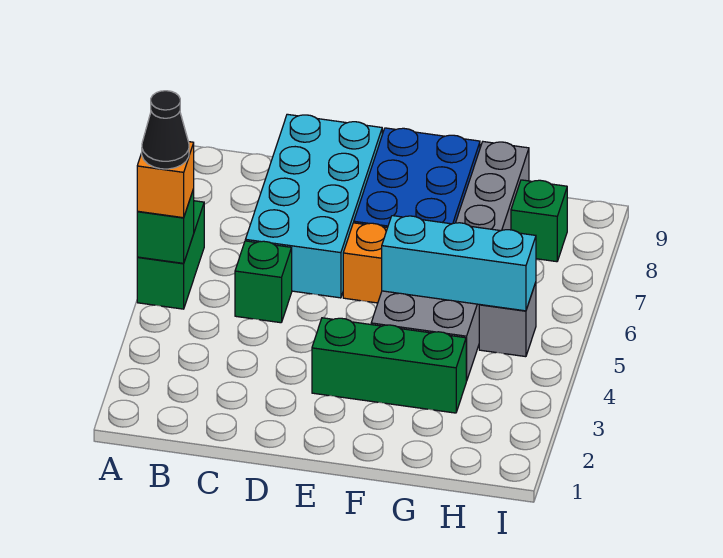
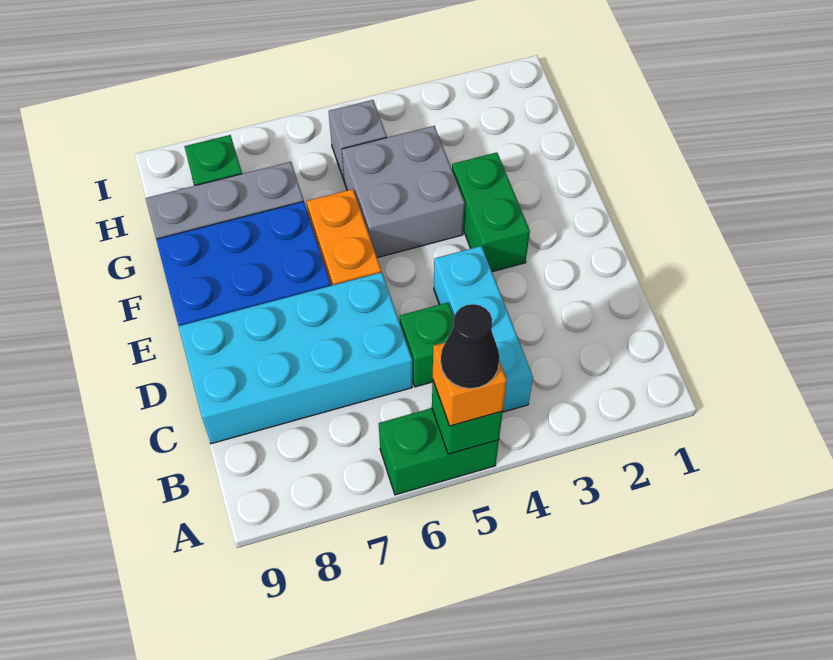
green brick E3:G3 level 1 -> green brick E3:F3 level 1
cyan brick F5:H5 level 2 -> cyan brick B4:D4 level 1

